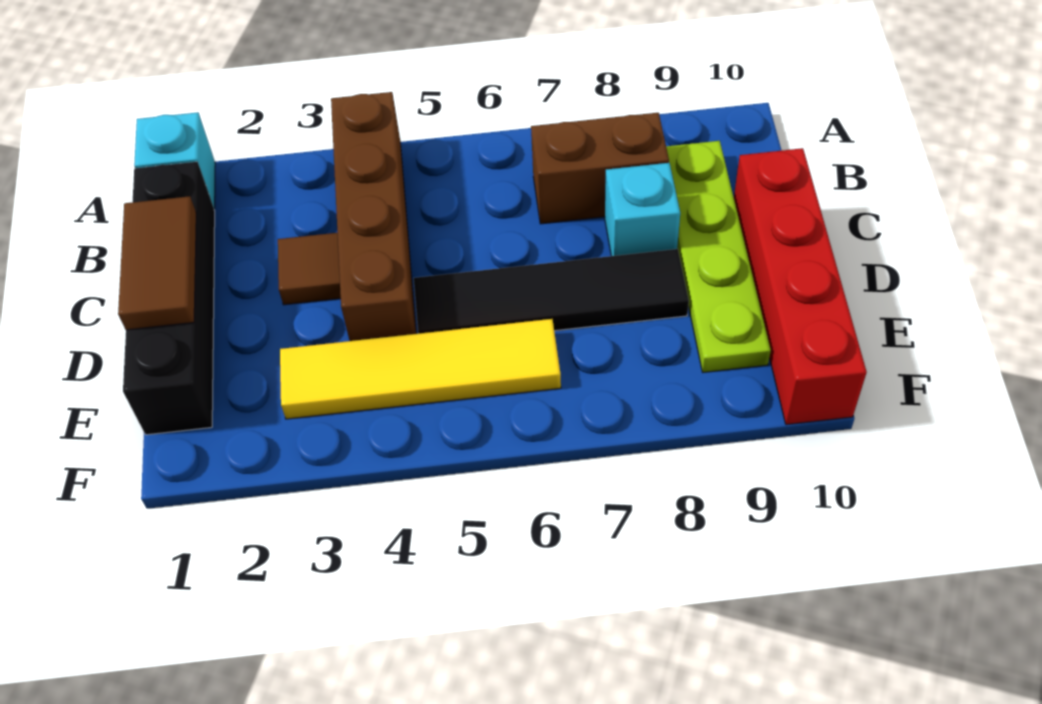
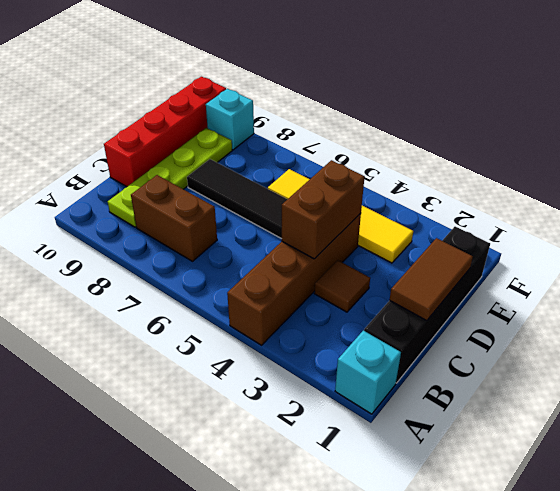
none -> brown brick C4:D4 level 2
cyan brick C8 level 1 -> cyan brick F9 level 1

